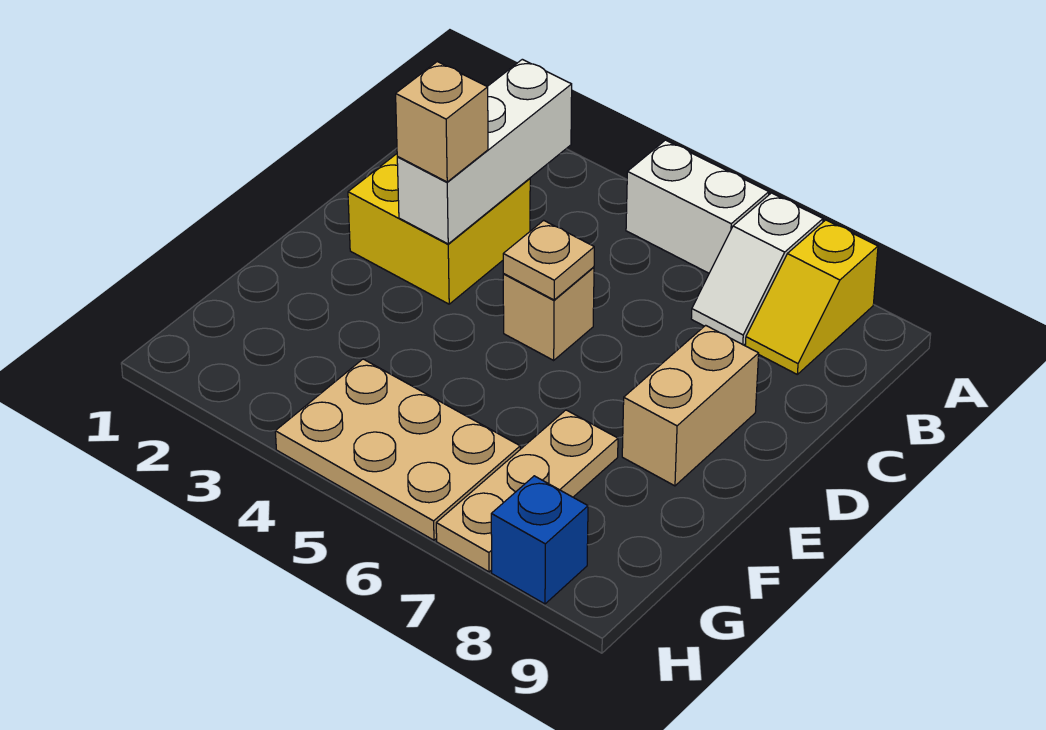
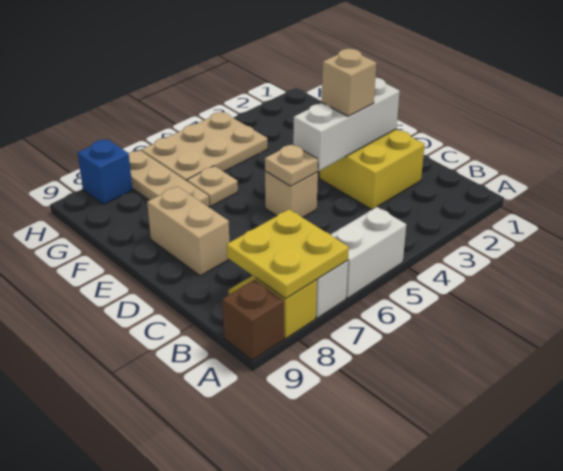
none -> yellow plate A7:B8 level 2
none -> brown brick A9 level 1
white brick B3:D3 level 2 -> white brick D2:D4 level 2
none -> tan plate F6 level 1

